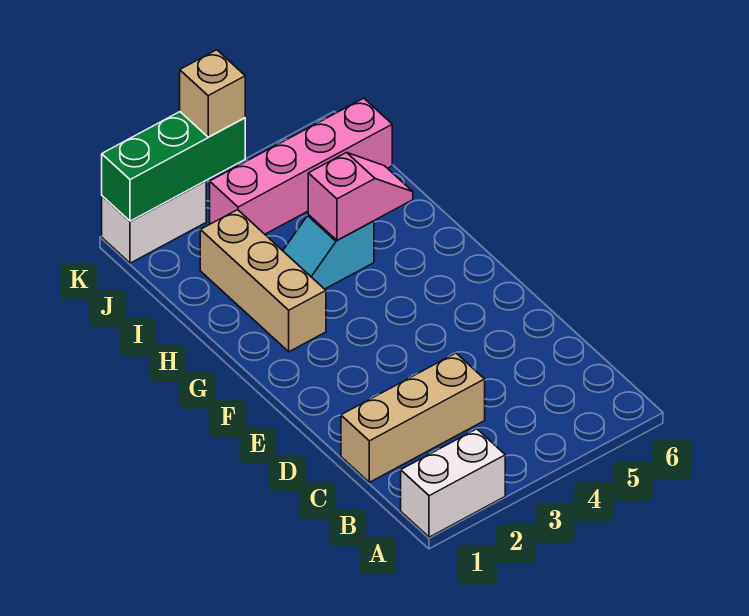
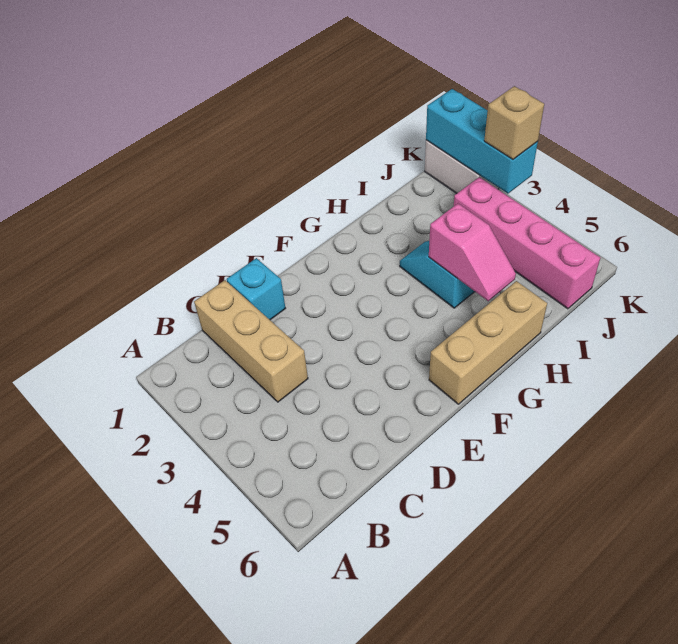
white brick A1:A2 level 1 -> none
none -> cyan brick D1 level 1
tan brick G2:I2 level 1 -> tan brick F6:H6 level 1
green brick K1:K3 level 2 -> cyan brick K1:K3 level 2

